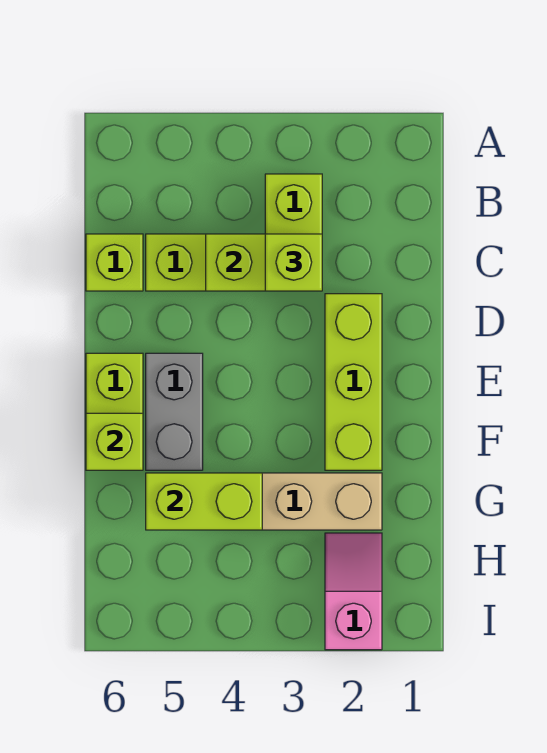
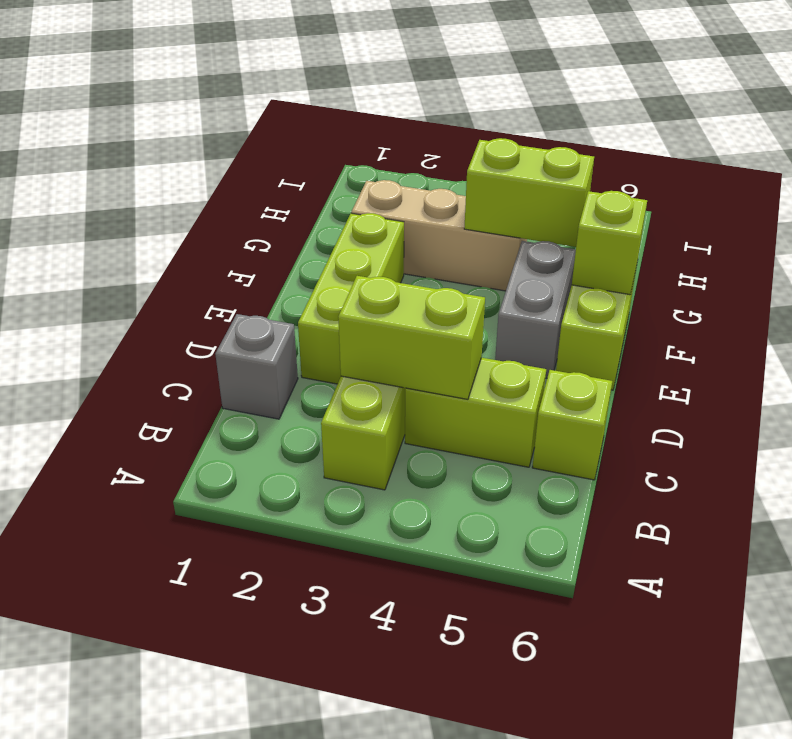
none -> grey brick C1 level 1
lime brick C3 level 3 -> none
pink slope H2:I2 level 1 top I -> none

